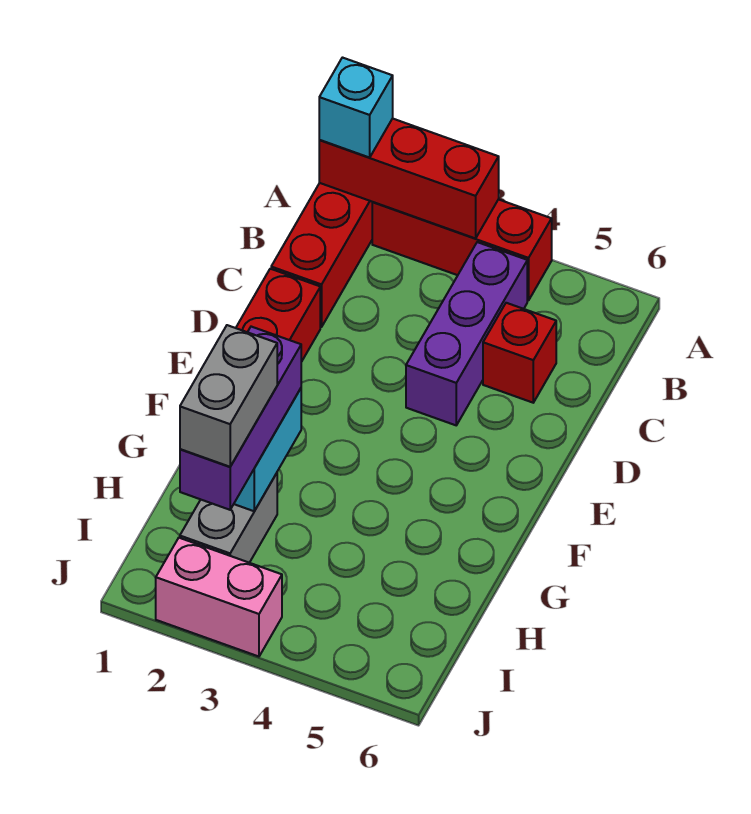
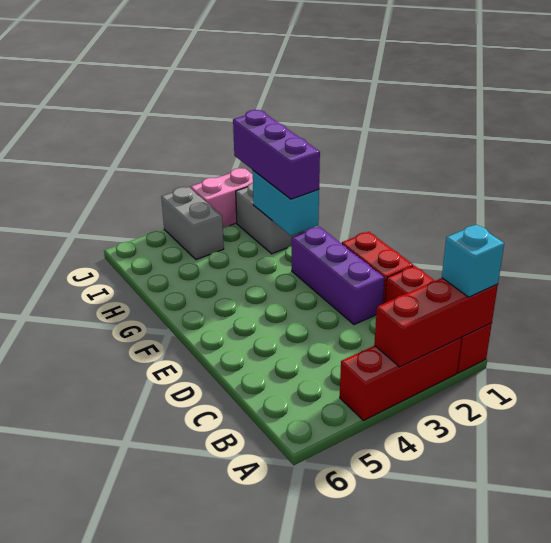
purple brick B4:D4 level 1 -> purple brick D2:F2 level 1
red brick C5 level 1 -> none
grey brick H2:I2 level 4 -> grey brick I4:J4 level 1

